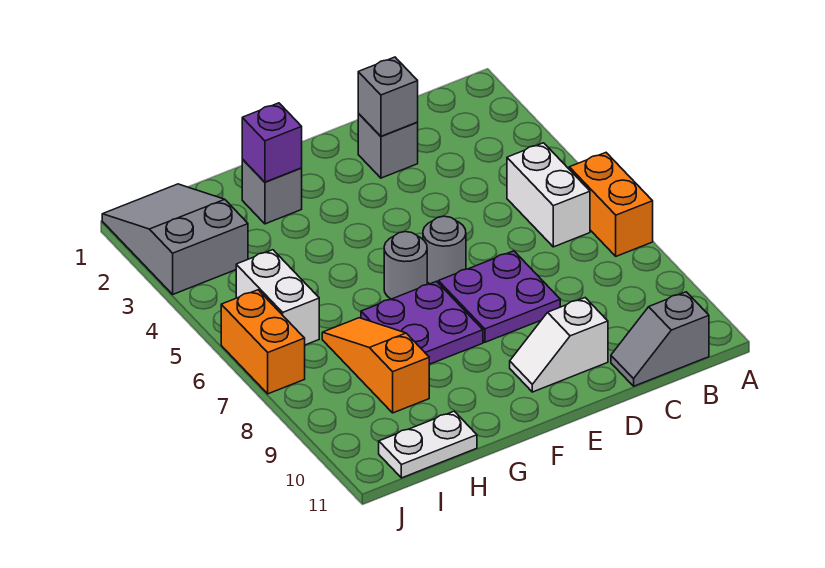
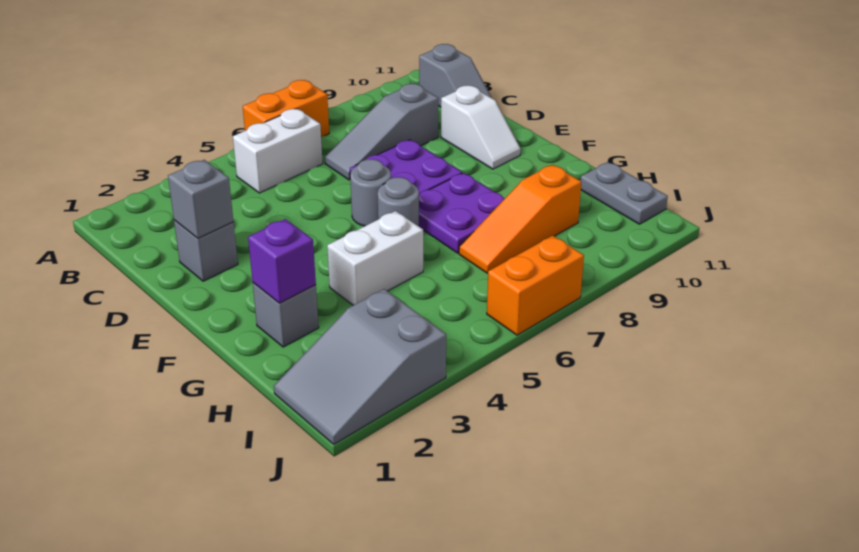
none -> grey slope C7:C9 level 1 top 9
white plate H11:I11 level 1 -> grey plate H11:I11 level 1
white brick I5:I6 level 1 -> white brick G4:G5 level 1

